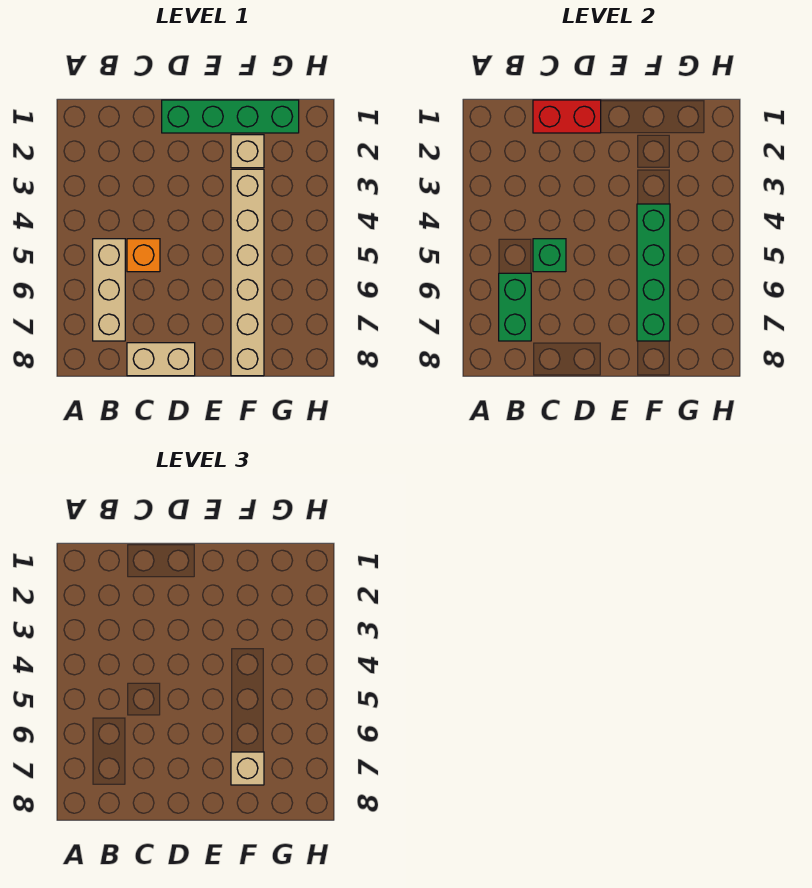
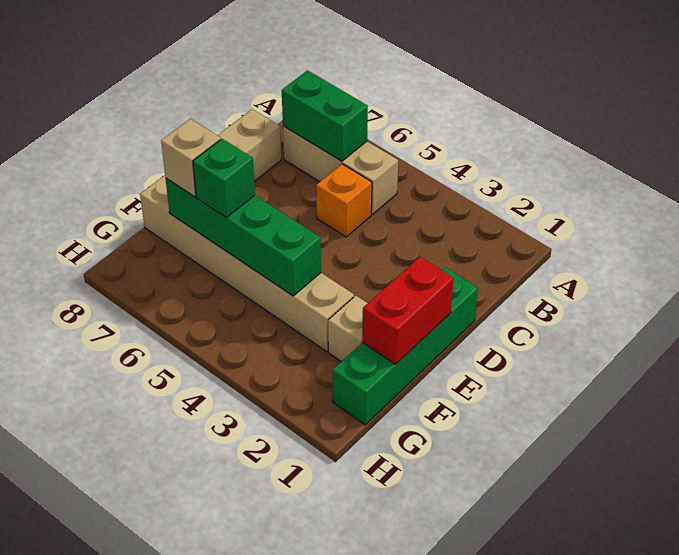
red brick C1:D1 level 2 -> red brick E1:F1 level 2
green brick C5 level 2 -> green brick F6 level 3

